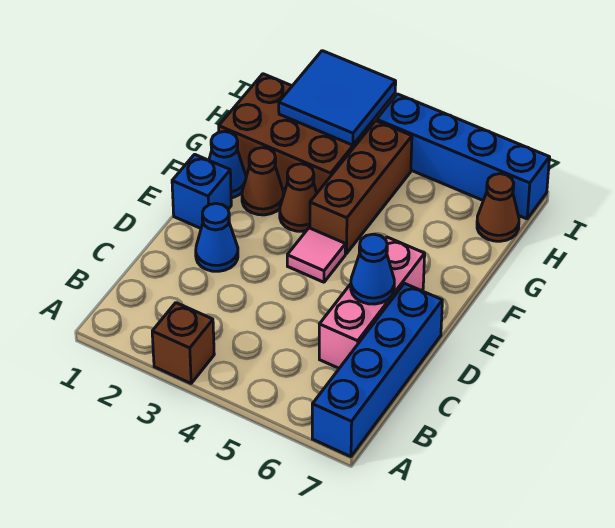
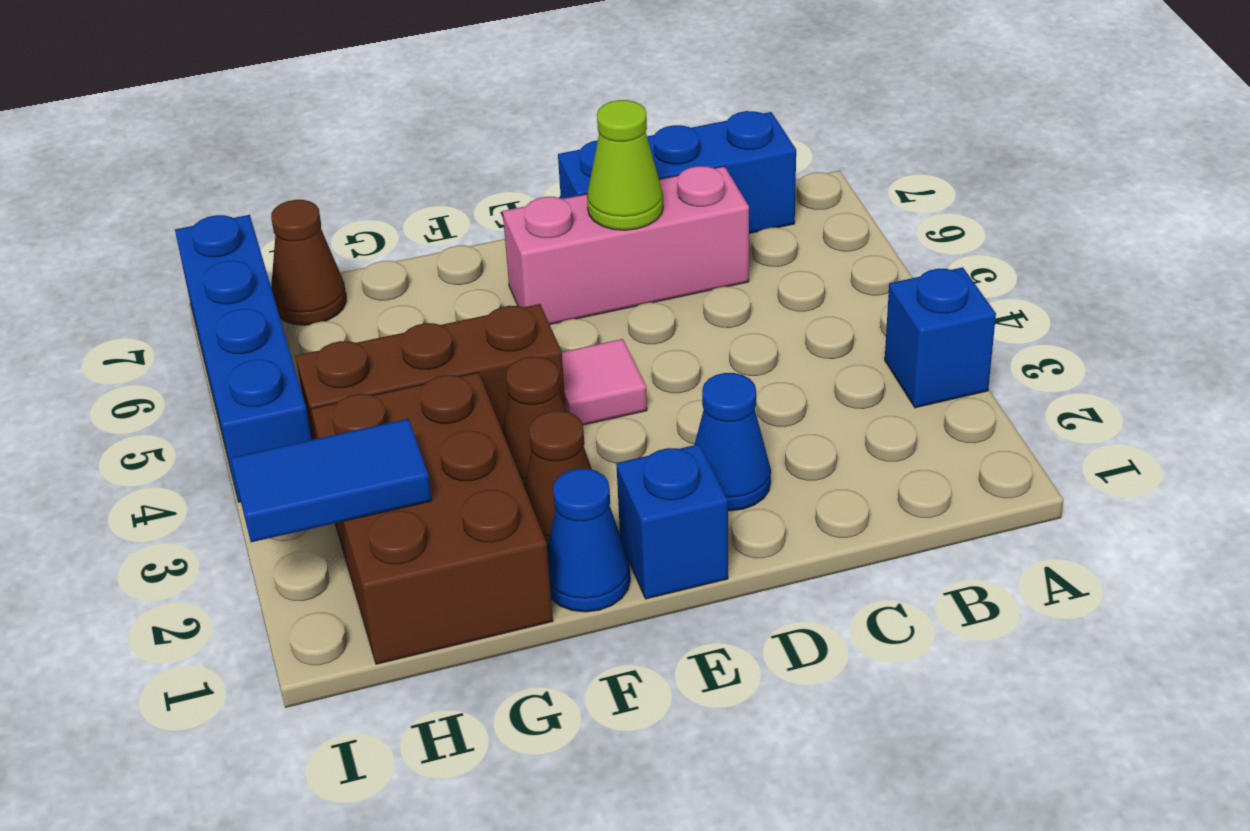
brown brick A3 level 1 -> blue brick A3 level 1
blue brick A7:D7 level 1 -> blue brick B7:D7 level 1
blue cone D6 level 2 -> lime cone D6 level 2
blue tile H2:I3 level 2 -> blue tile H2:I2 level 2

